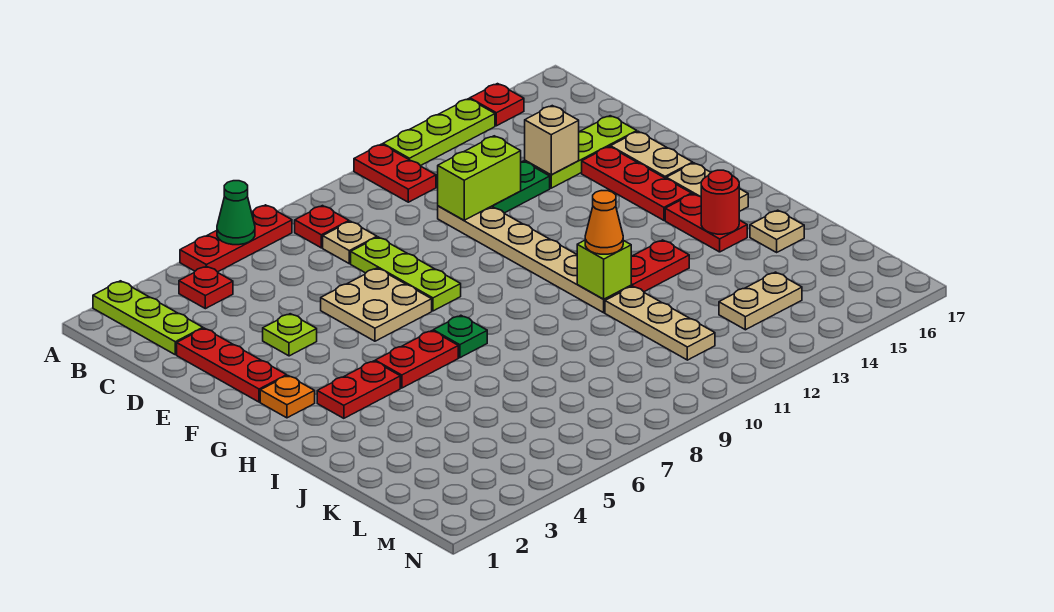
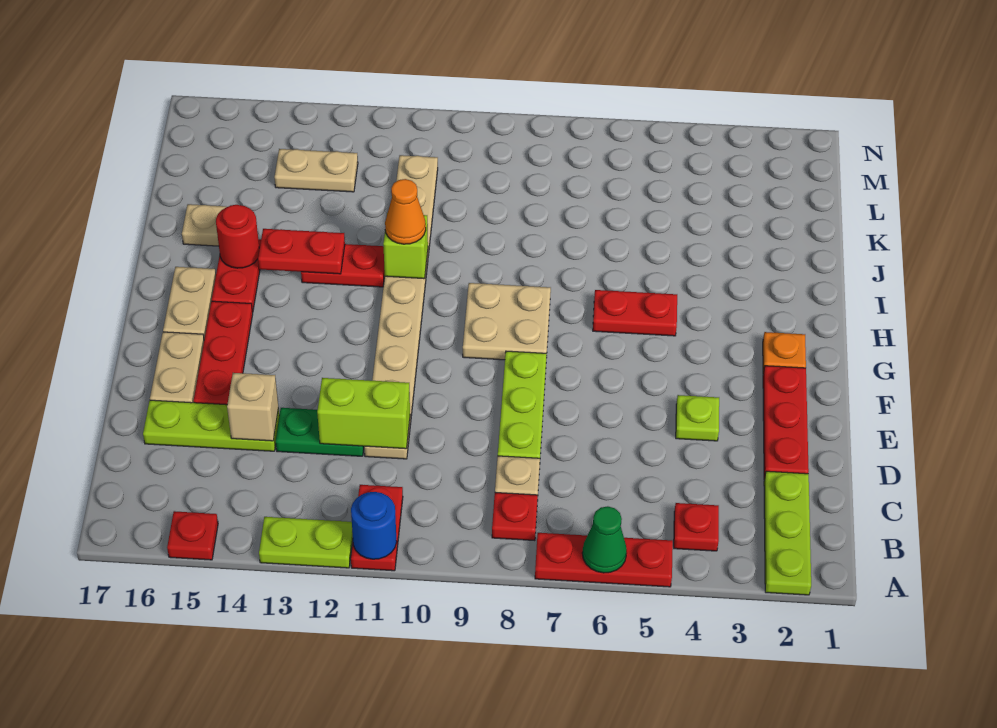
none -> blue round brick A11 level 2
lime plate A12:A14 level 1 -> lime plate A12:A13 level 1
tan plate E6:F7 level 1 -> tan plate G8:H9 level 1
red plate H3:H4 level 1 -> red plate I13:I14 level 2
green plate H7 level 1 -> none

